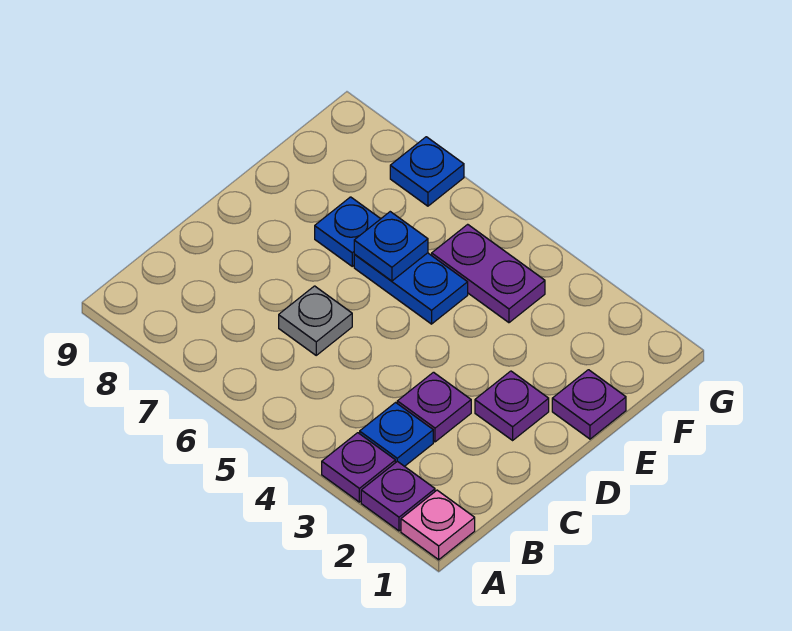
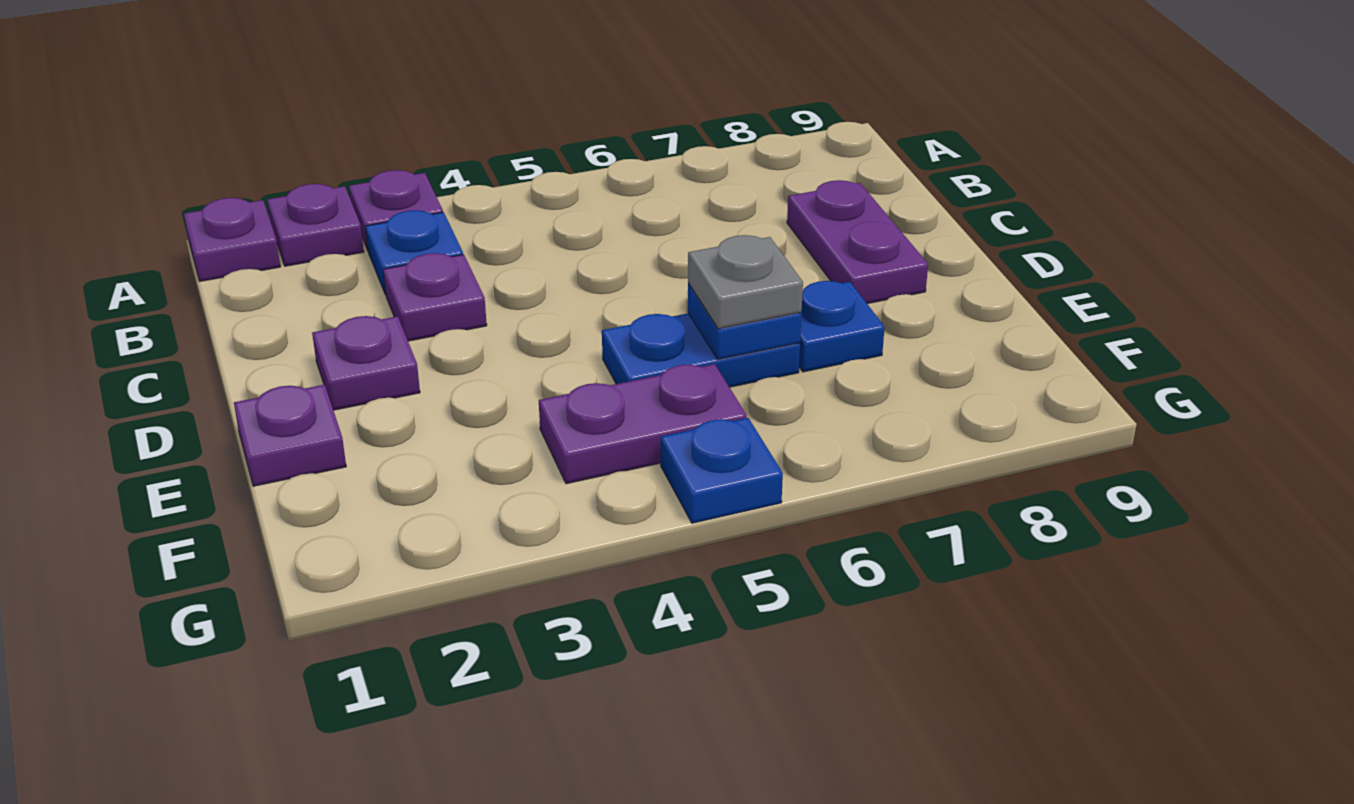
pink plate A1 level 1 -> purple plate A1 level 1
grey plate C6 level 1 -> grey plate E6 level 3
none -> purple plate C8:D8 level 1
blue plate G7 level 1 -> blue plate G5 level 1

